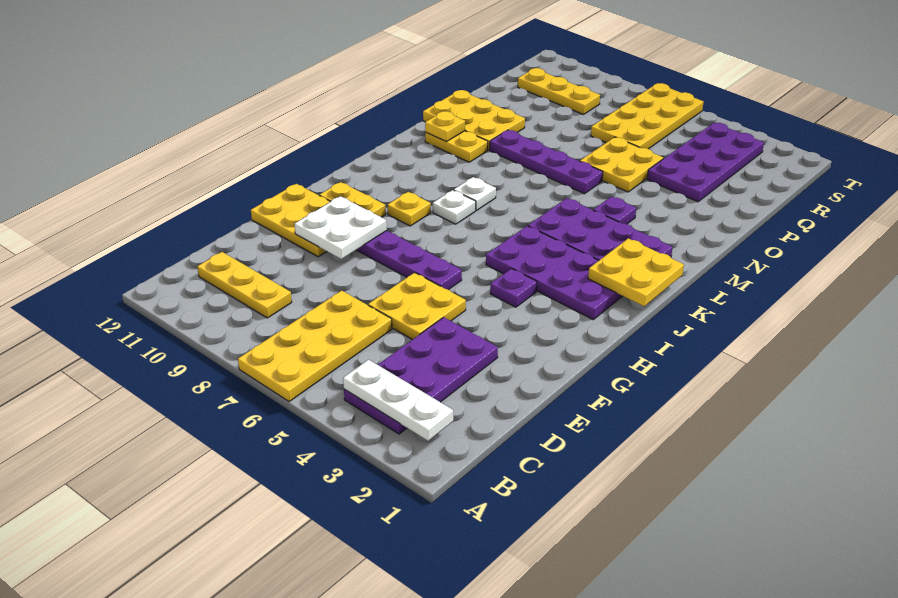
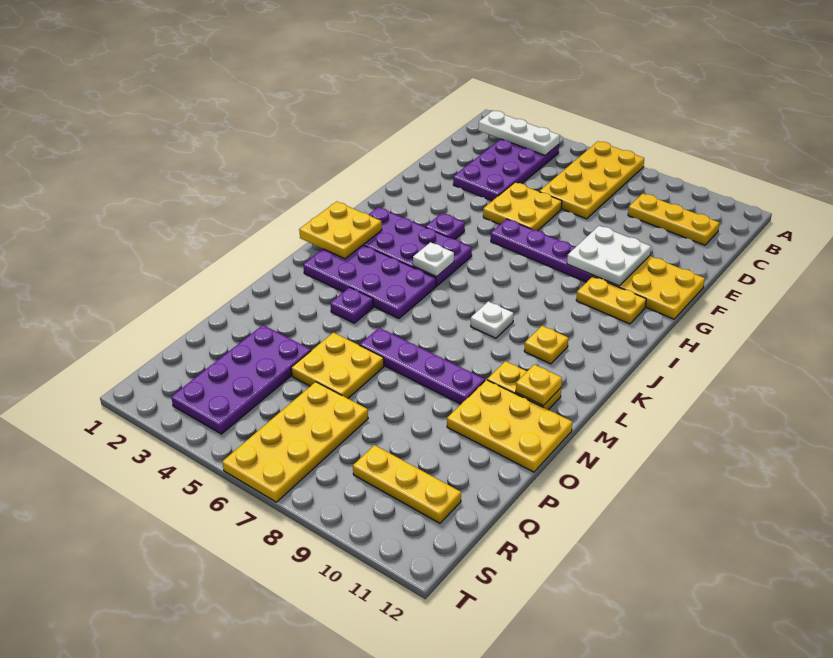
yellow plate I9 level 1 -> yellow plate K10 level 1
white plate J8 level 1 -> white plate J5 level 2

